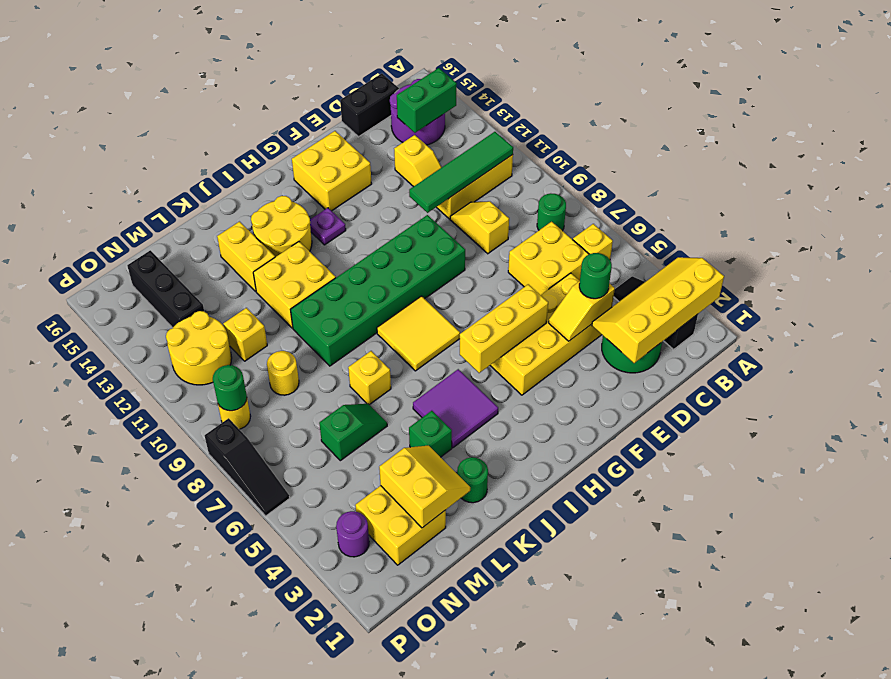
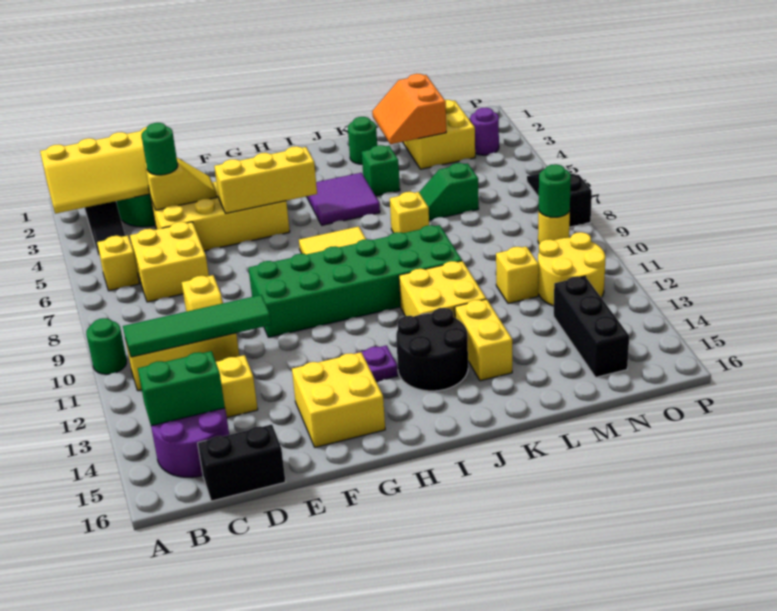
green round brick B8 level 1 -> green round brick A10 level 1
yellow round brick I13:J14 level 1 -> black round brick I13:J14 level 1
yellow slope L2:M3 level 2 top M -> orange slope L2:M3 level 2 top M
yellow round brick M9 level 1 -> none

